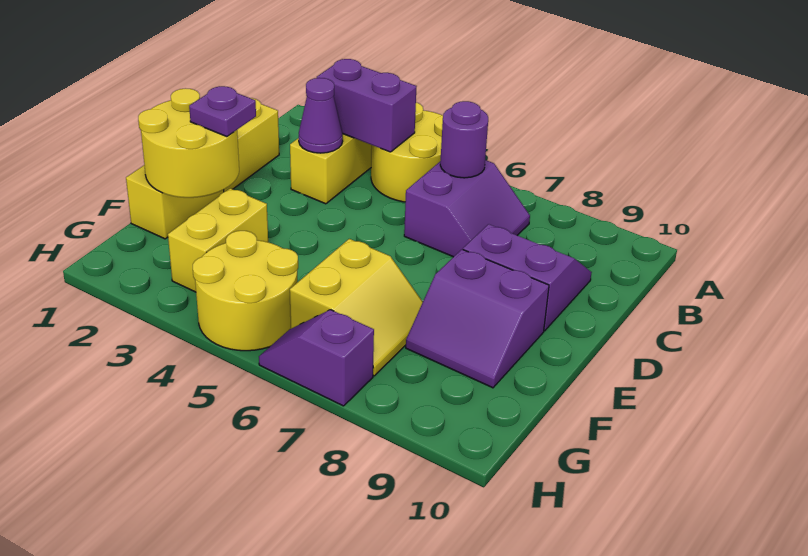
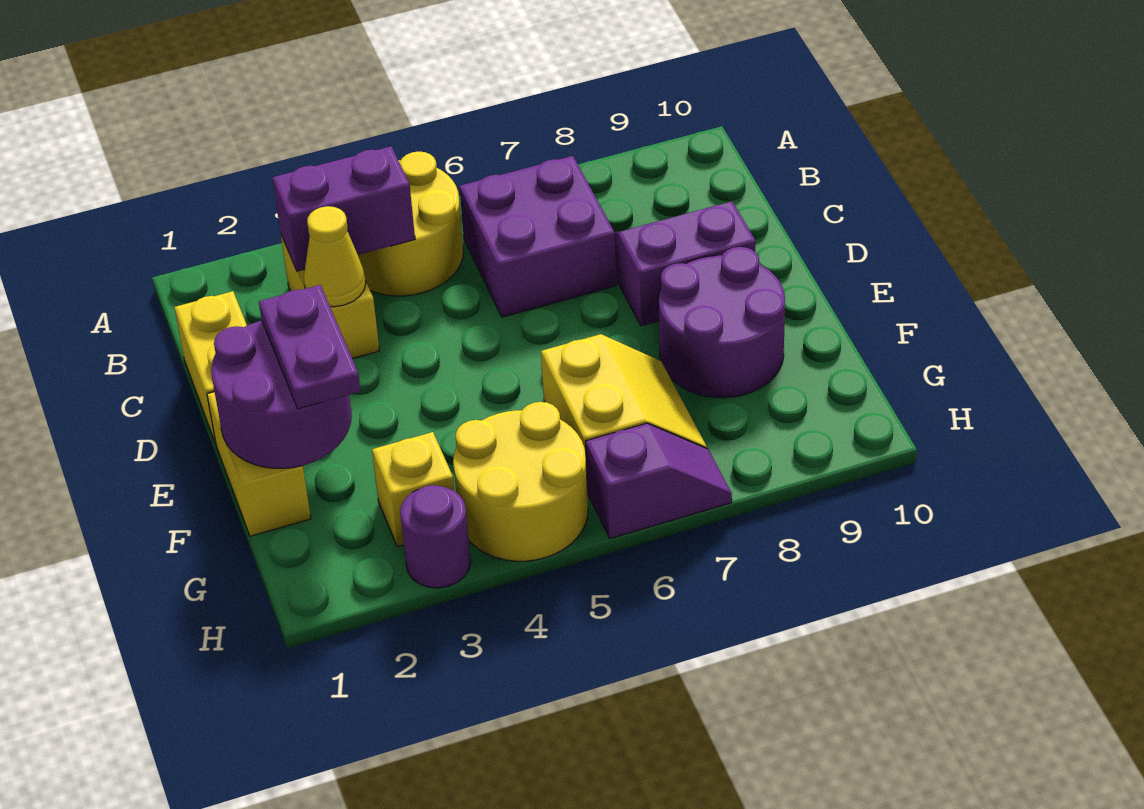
purple slope B6:C7 level 1 top 6 -> purple brick B6:C7 level 1
purple round brick B6 level 2 -> purple round brick H3 level 1
purple cone C3 level 2 -> yellow cone C3 level 2
yellow round brick E1:F2 level 2 -> purple round brick E1:F2 level 2
purple plate E2 level 3 -> purple plate E2:F2 level 3
purple slope E8:F9 level 1 top E -> purple round brick E8:F9 level 1
yellow brick F3:G3 level 1 -> yellow brick G3 level 1
purple slope H6:H7 level 1 top 7 -> purple slope H6:H7 level 1 top 6

